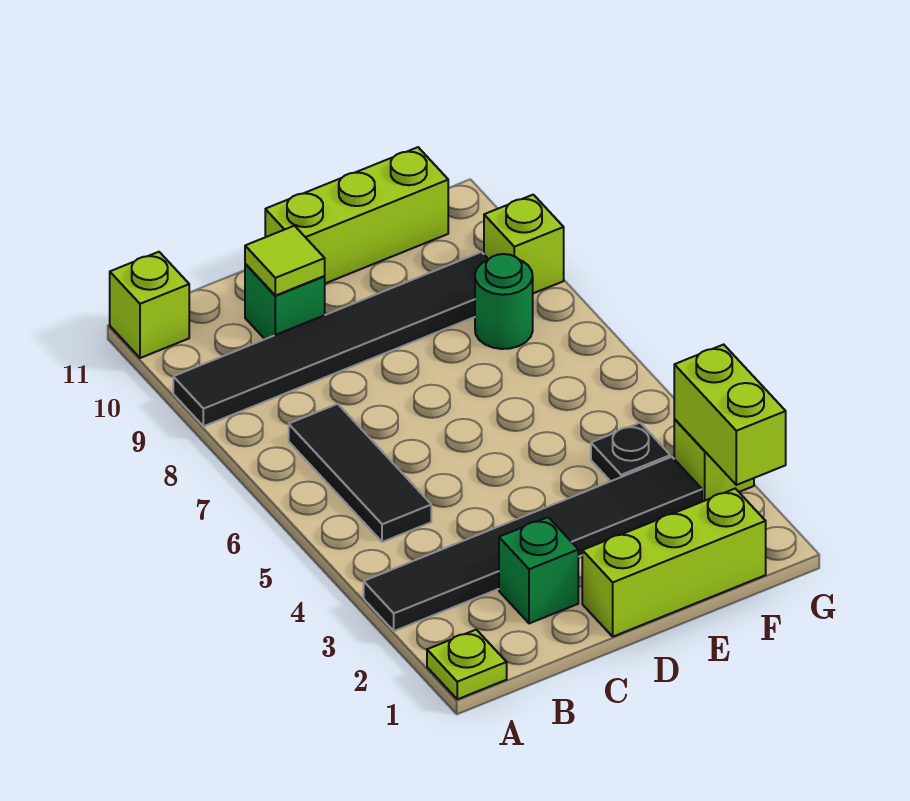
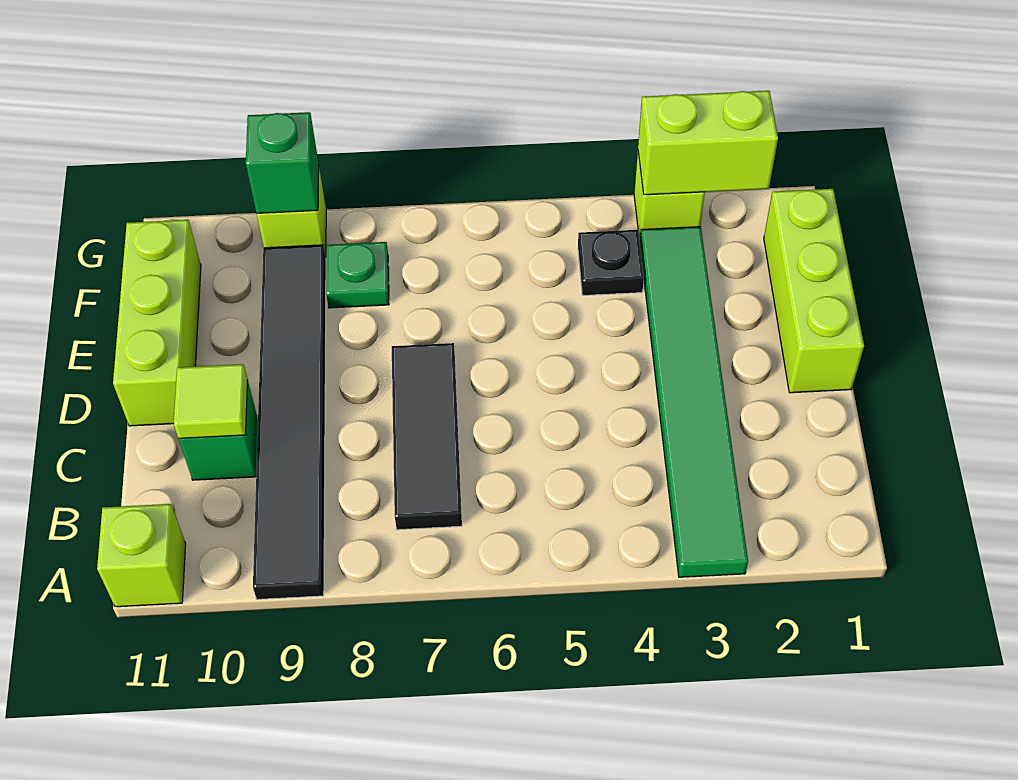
lime plate A1 level 1 -> none
black tile A3:F3 level 1 -> green tile A3:F3 level 1
black tile B5:B7 level 1 -> black tile B7:D7 level 1
green brick C2 level 1 -> green brick G9 level 2
green round brick F8 level 1 -> green plate F8 level 1

